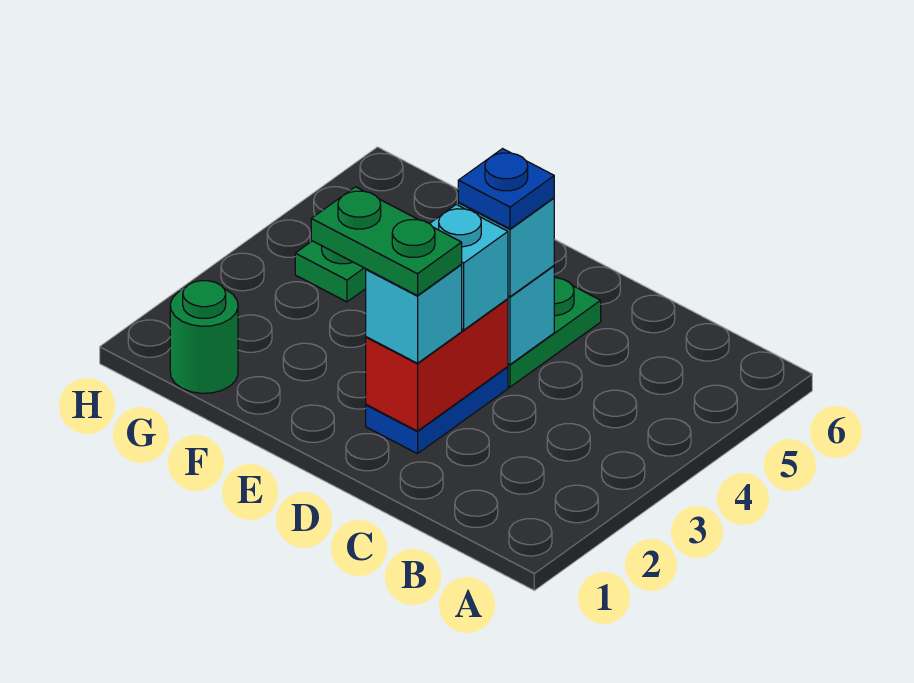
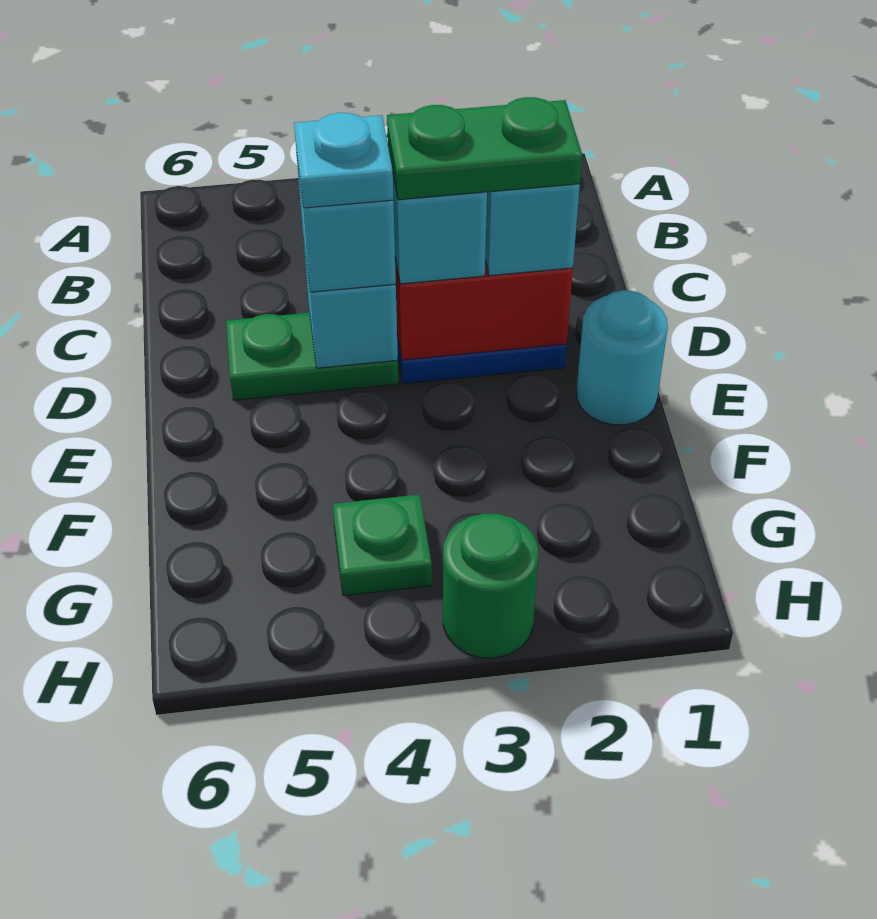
green plate D2:E2 level 4 -> green plate D2:D3 level 4
blue plate D4 level 4 -> cyan plate D4 level 4
none -> cyan round brick E1 level 1
green round brick G1 level 1 -> green round brick H3 level 1

